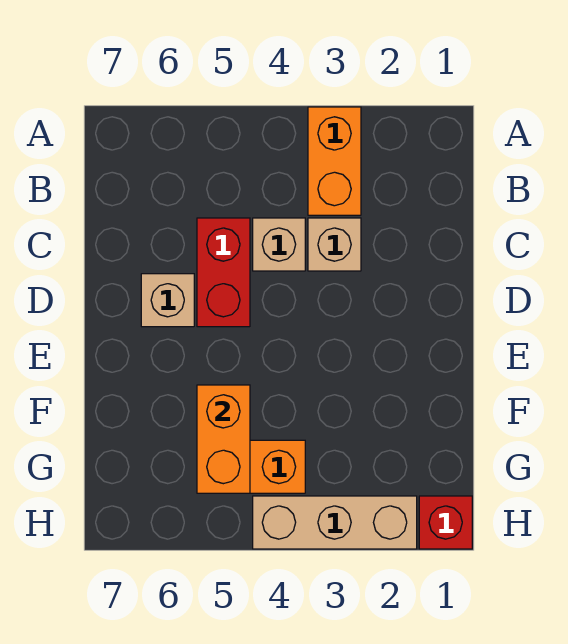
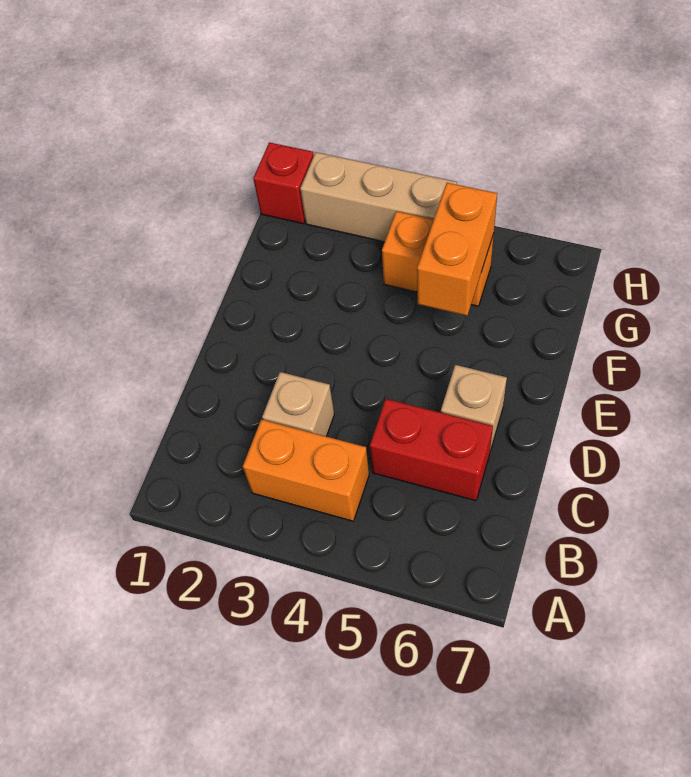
orange brick A3:B3 level 1 -> orange brick B3:B4 level 1
tan brick C4 level 1 -> none
red brick C5:D5 level 1 -> red brick C5:C6 level 1

